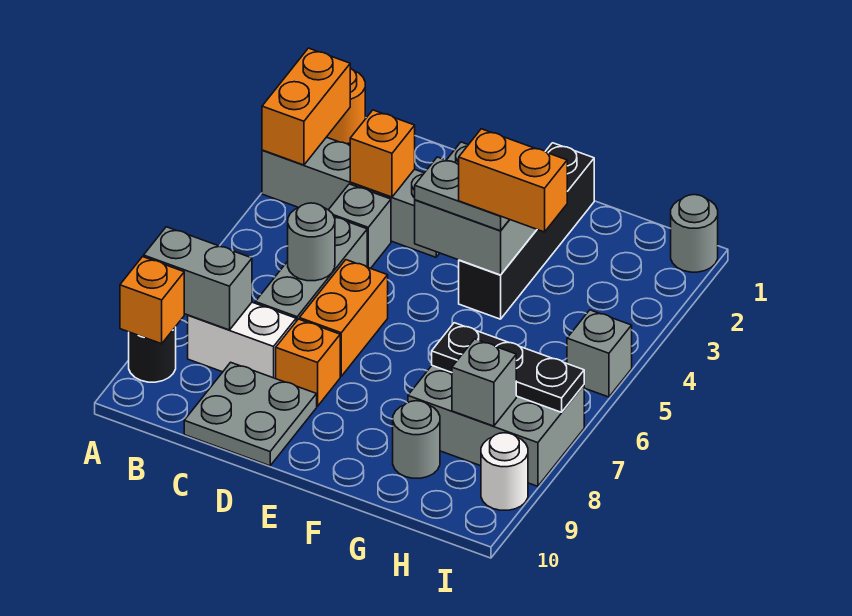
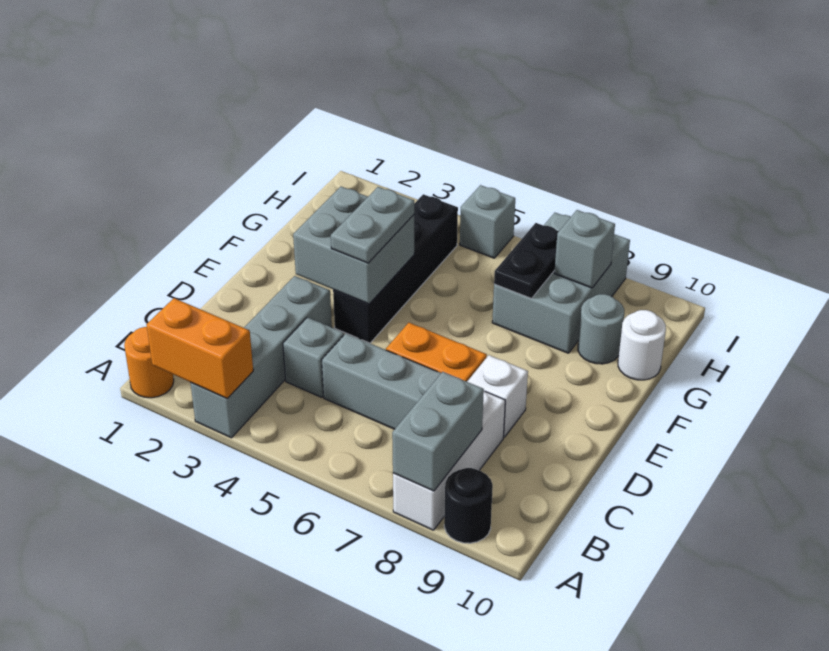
orange brick A9 level 2 -> none
white brick B8:C8 level 1 -> white brick A8:C8 level 1
orange brick C3 level 2 -> none
grey round brick C6 level 2 -> none
grey plate C9:D10 level 1 -> none
orange brick D8 level 1 -> white brick D8 level 1
black brick F1:F4 level 1 -> black brick E4:H4 level 1
orange brick F4:G4 level 4 -> none
black plate G7:I7 level 2 -> black plate G7:H7 level 2
grey round brick I1 level 1 -> none
white round brick I9 level 1 -> white round brick G10 level 1

